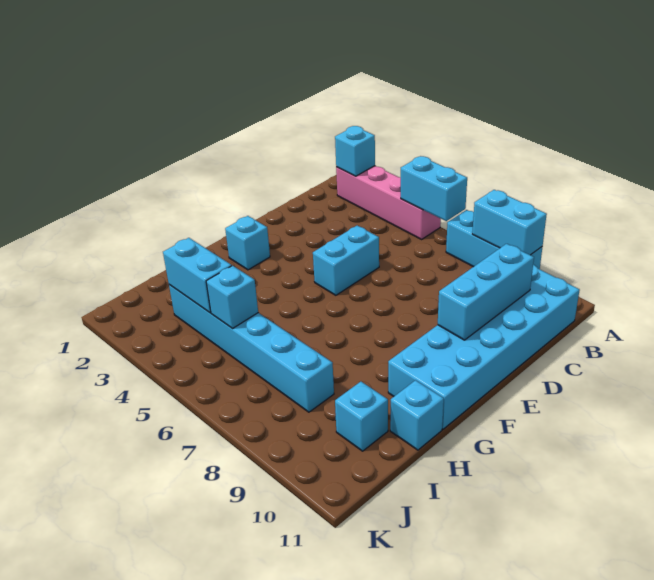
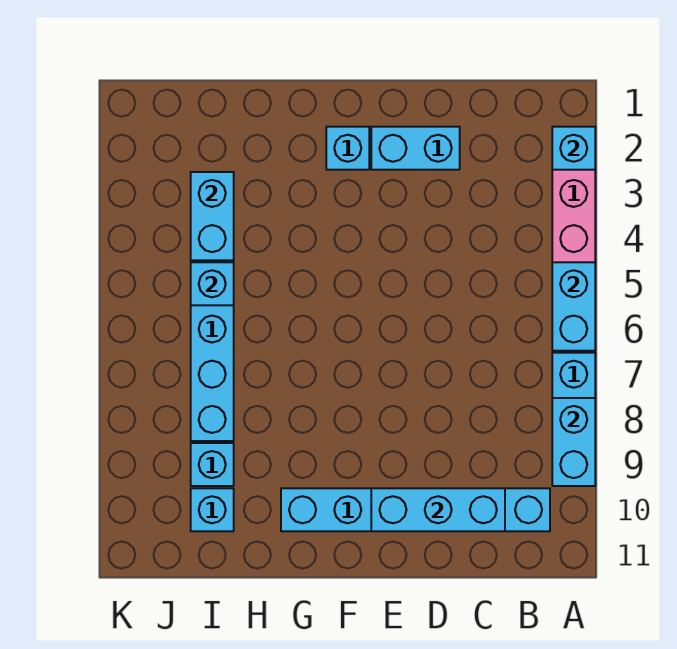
cyan brick B10:G11 level 1 -> cyan brick B10:G10 level 1
cyan brick D5:E5 level 1 -> cyan brick D2:E2 level 1
cyan brick H11 level 1 -> cyan brick I9 level 1

